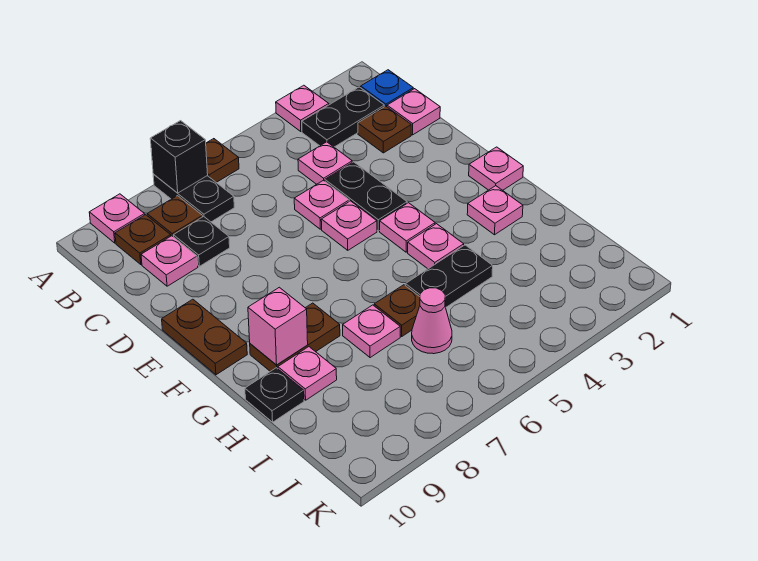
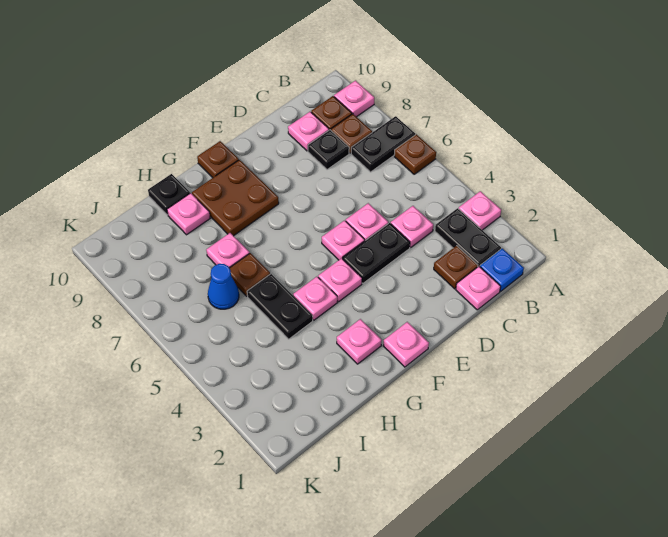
black brick A7 level 2 -> none
brown plate E10:F10 level 1 -> brown plate F10 level 1
brown plate G8:G9 level 1 -> brown plate F8:G9 level 1
pink brick G9 level 2 -> none
pink cone I6 level 1 -> blue cone I6 level 1

